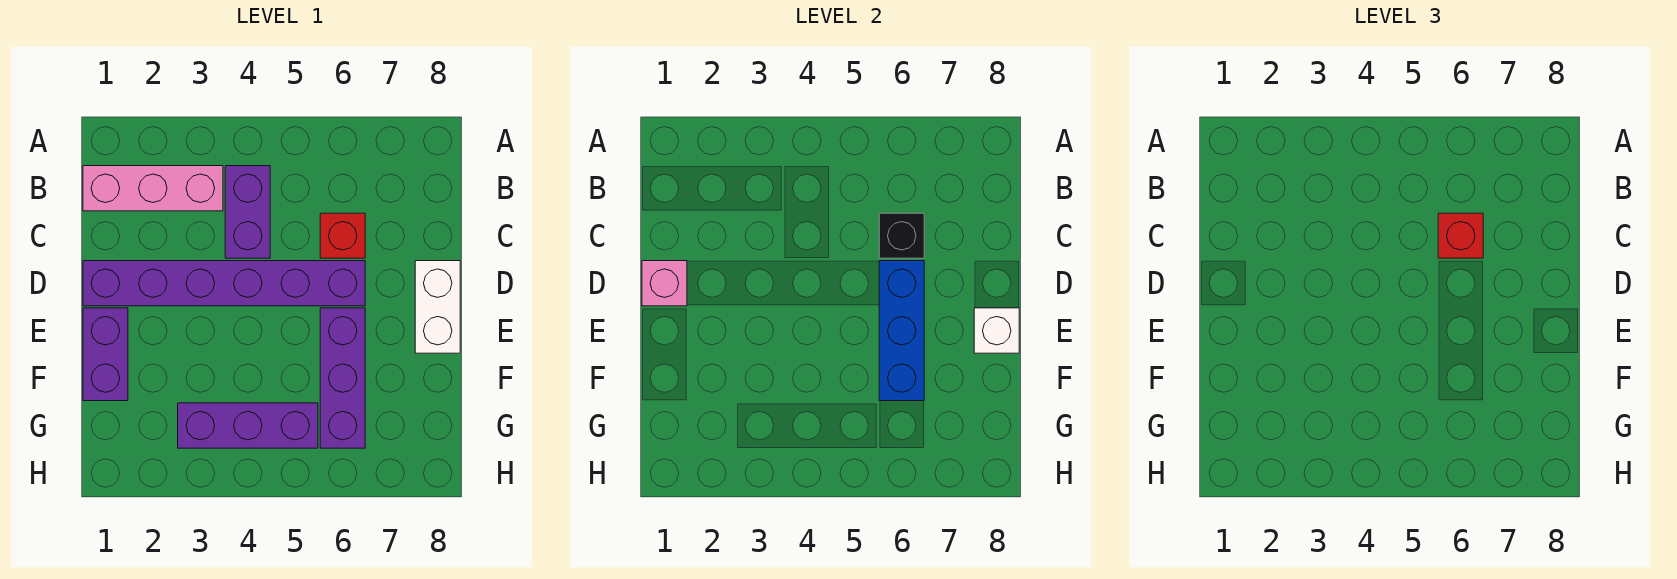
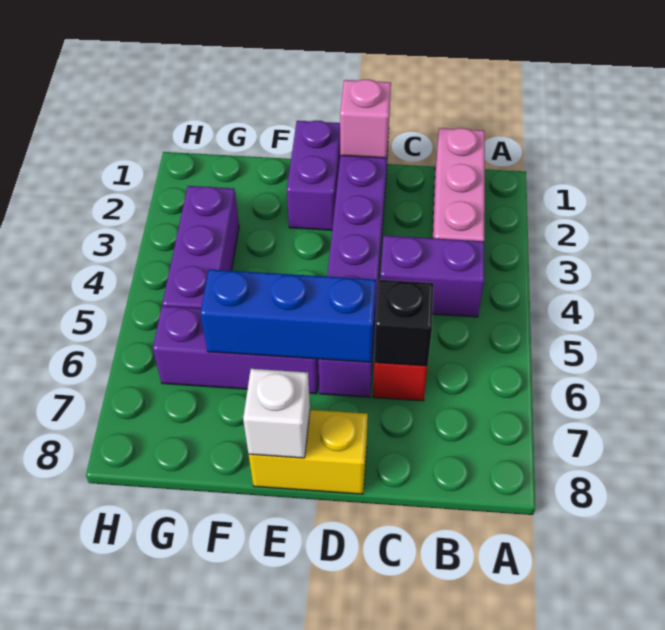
red brick C6 level 3 -> none
white brick D8:E8 level 1 -> yellow brick D8:E8 level 1
purple brick E1:F1 level 1 -> purple brick E1:E2 level 1

